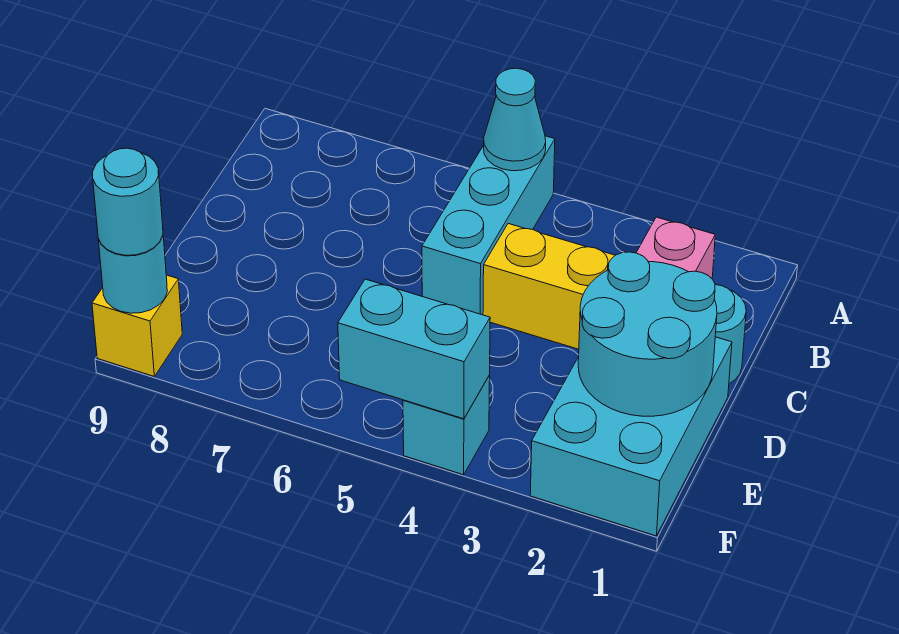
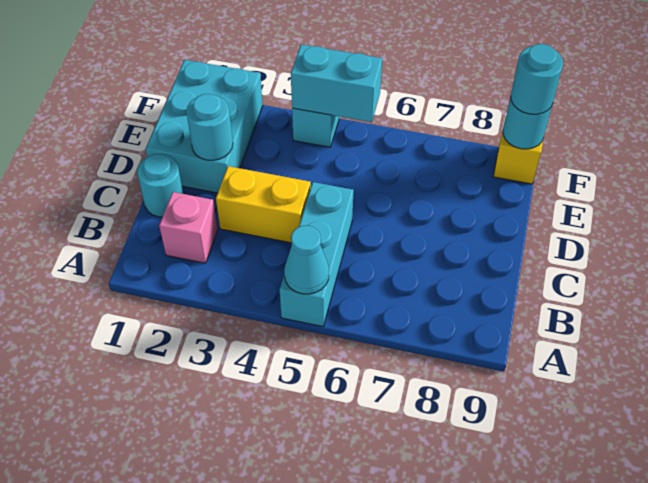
cyan round brick D1:E2 level 2 -> cyan round brick D2 level 2

